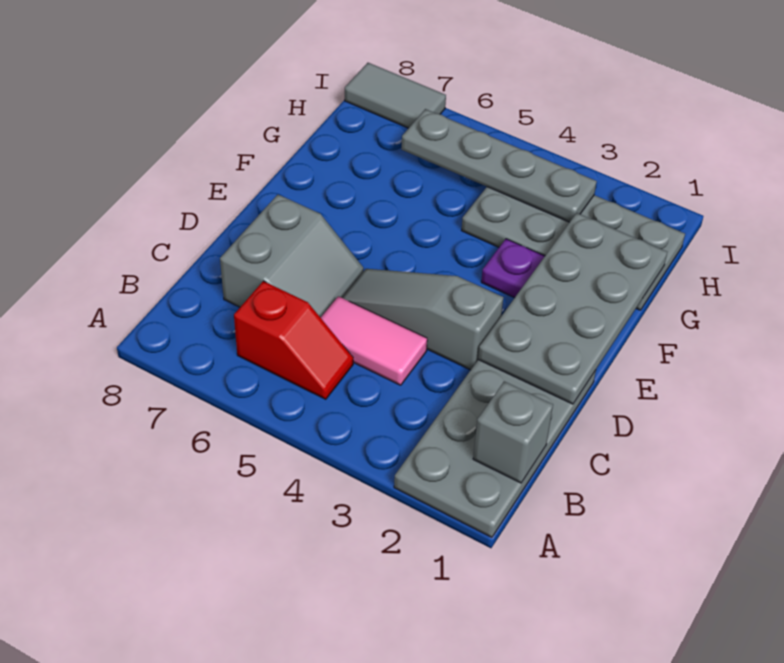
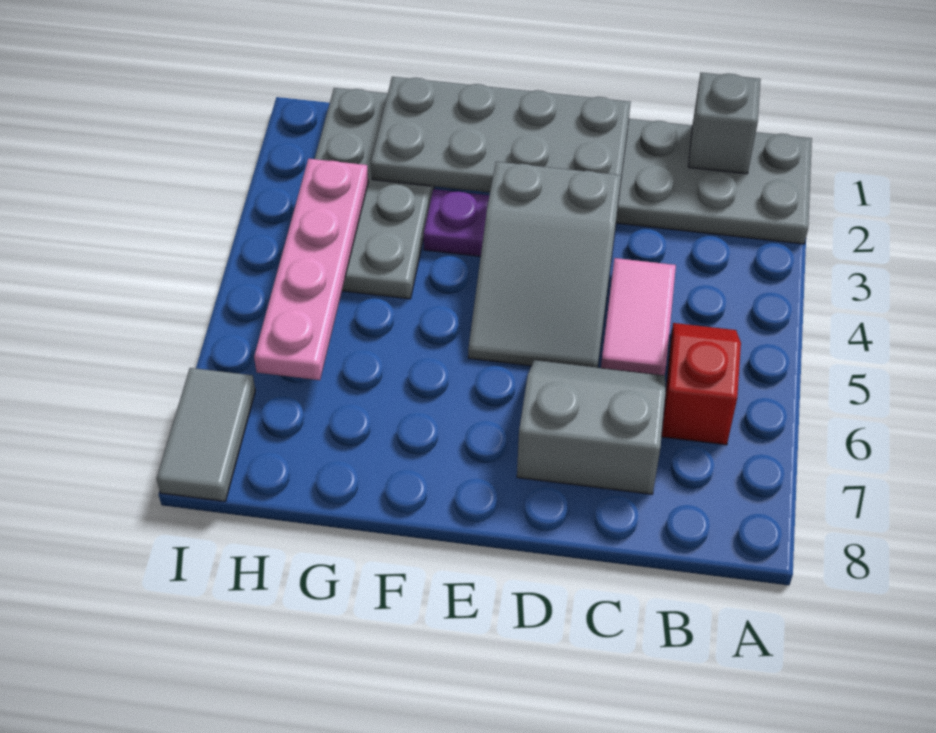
grey slope D3:D5 level 1 top 3 -> grey slope D3:E5 level 1 top 3
grey plate H3:H6 level 2 -> pink plate H3:H6 level 2

